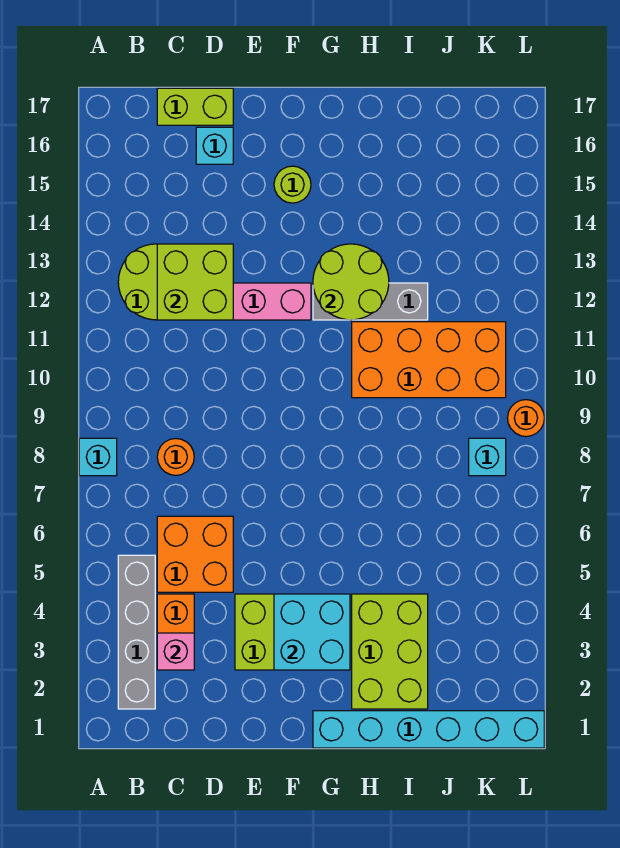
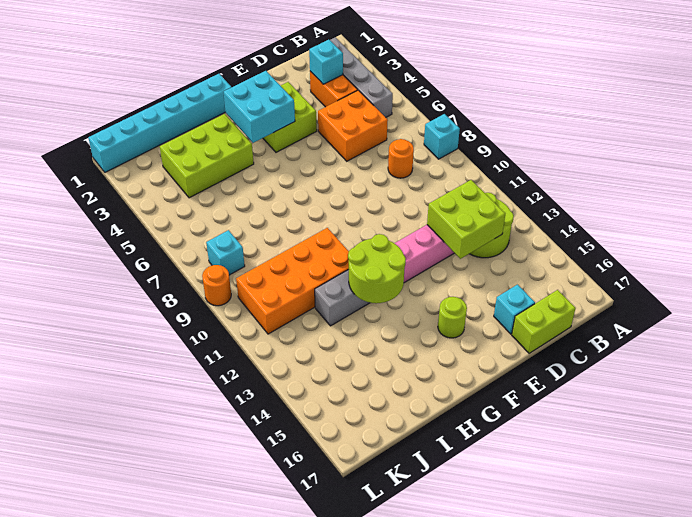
pink brick C3 level 2 -> cyan brick C3 level 2
lime brick H2:I4 level 1 -> lime brick H3:J4 level 1

